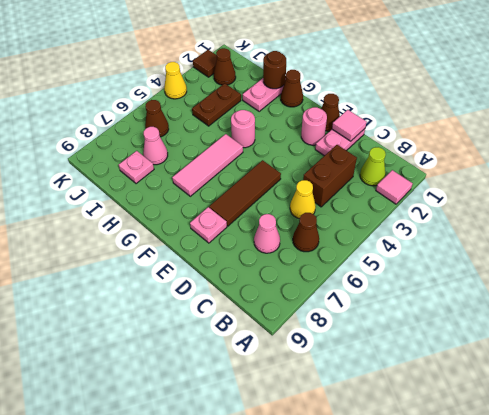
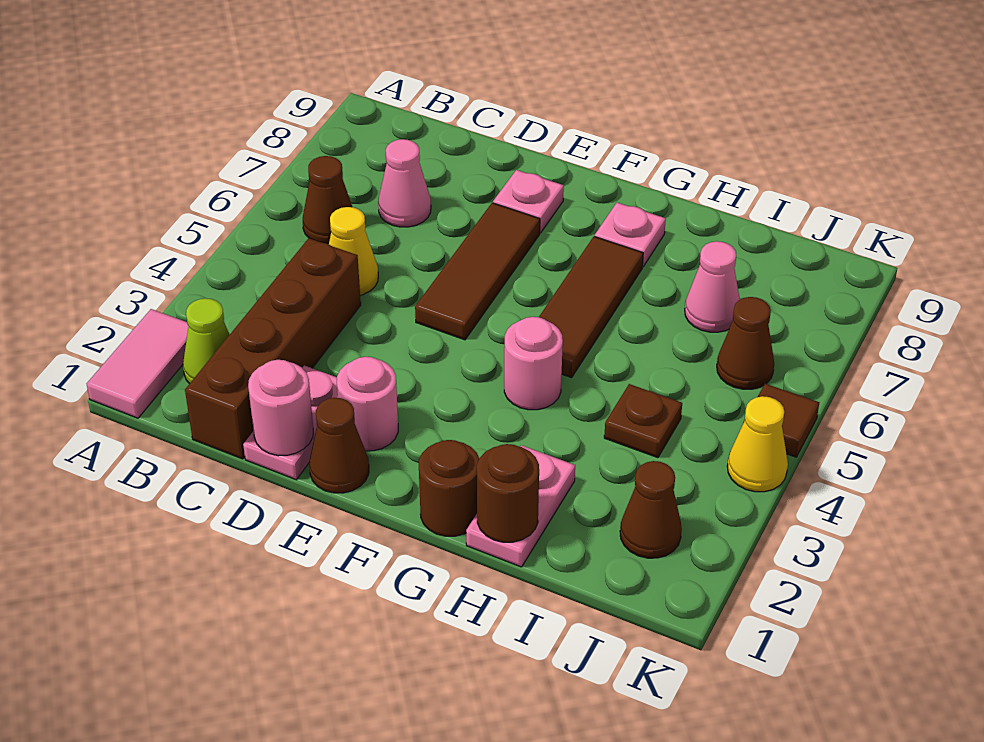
pink tile A2 level 1 -> pink tile A1:A2 level 1
brown brick C3:C4 level 1 -> brown brick C1:C4 level 1
pink tile D1 level 2 -> pink round brick D1 level 2
brown cone G1 level 1 -> brown round brick G1 level 1
pink tile G5:G7 level 1 -> brown tile G5:G7 level 1
brown plate I3:I4 level 1 -> brown plate I4 level 1
pink plate I8 level 1 -> pink plate G8 level 1
brown tile K2 level 1 -> brown tile K5 level 1

